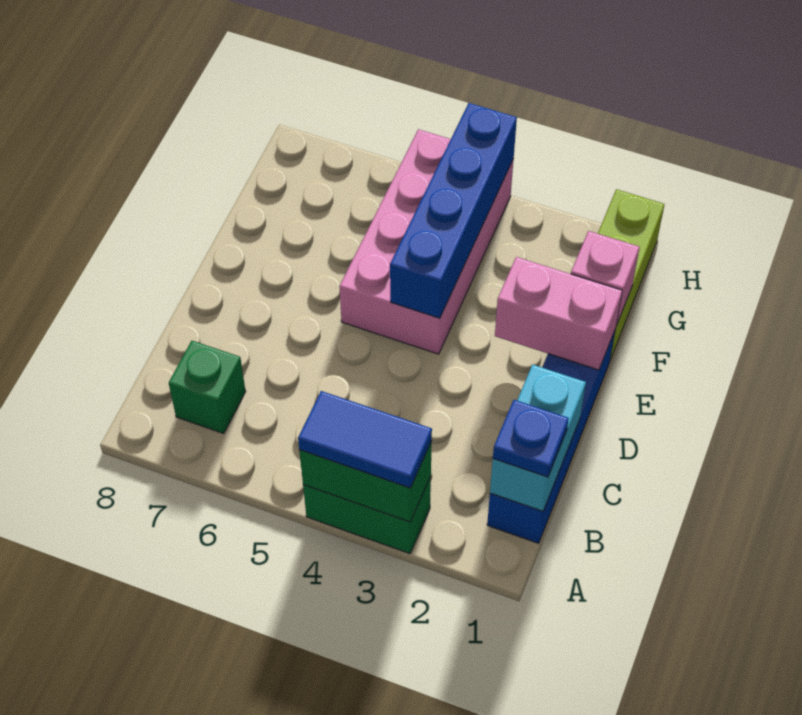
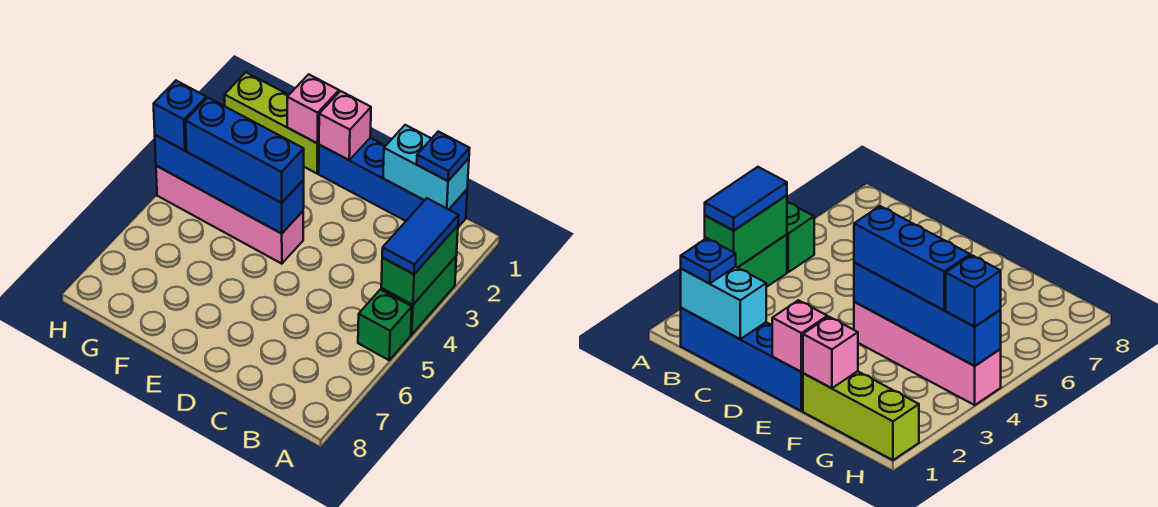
green brick B7 level 1 -> green brick A5 level 1
pink brick E1:E2 level 2 -> pink brick E1 level 2
pink brick E4:H5 level 1 -> pink brick E4:H4 level 1
none -> blue brick E4:G4 level 3
none -> blue brick H4 level 3

